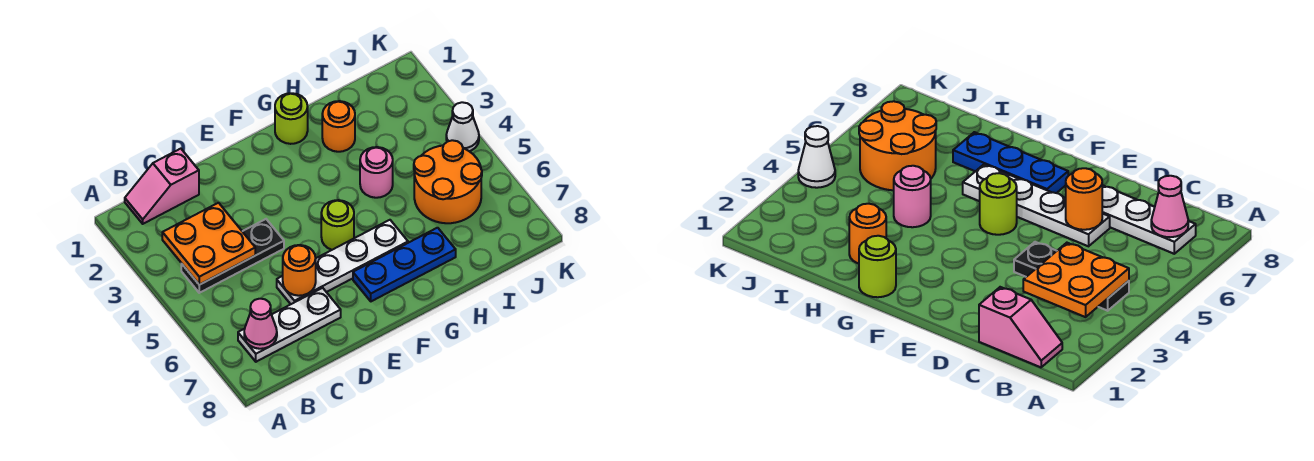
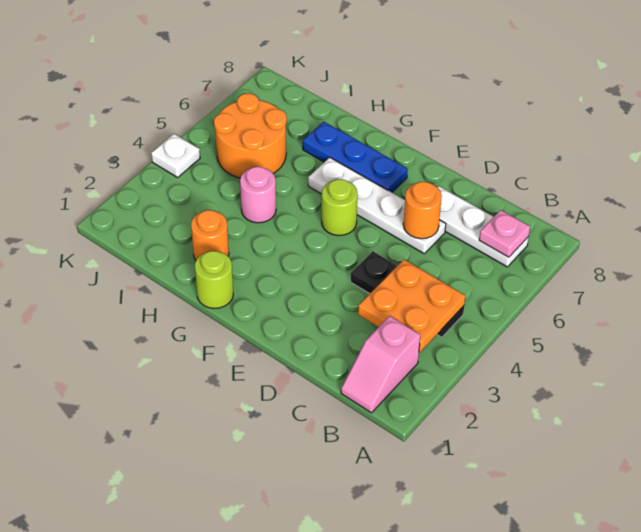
pink slope B1:C1 level 1 top C -> pink slope B1:B2 level 1 top 2
pink cone B7 level 2 -> pink plate B7 level 2
white cone K4 level 1 -> white plate K4 level 1

